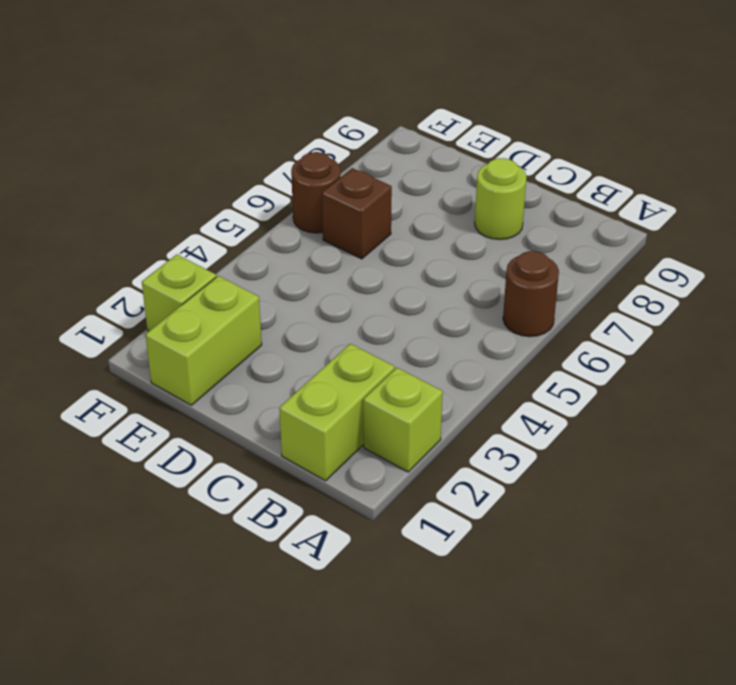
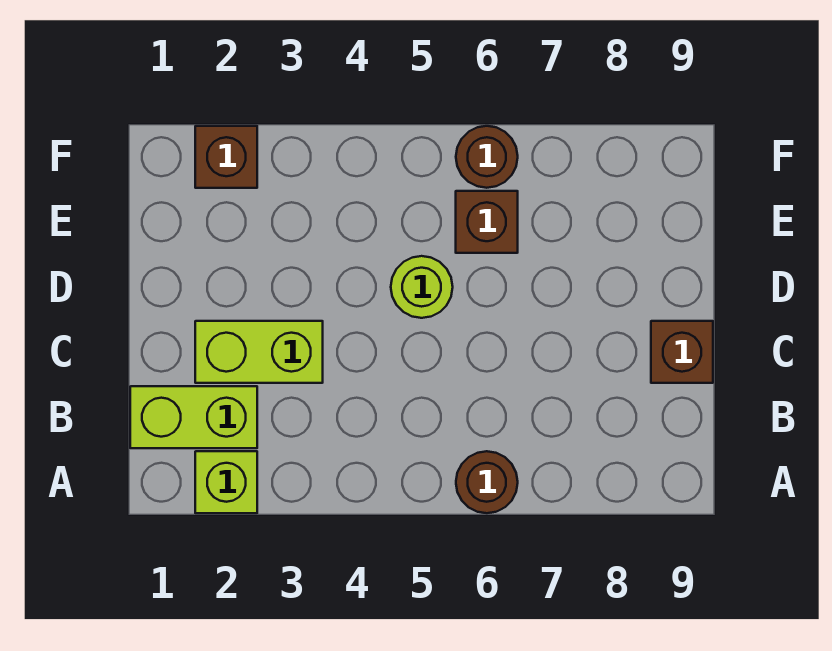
lime round brick C8 level 1 -> lime round brick D5 level 1
none -> brown brick C9 level 1
lime brick E1:E2 level 1 -> lime brick C2:C3 level 1
lime brick F2 level 1 -> brown brick F2 level 1

